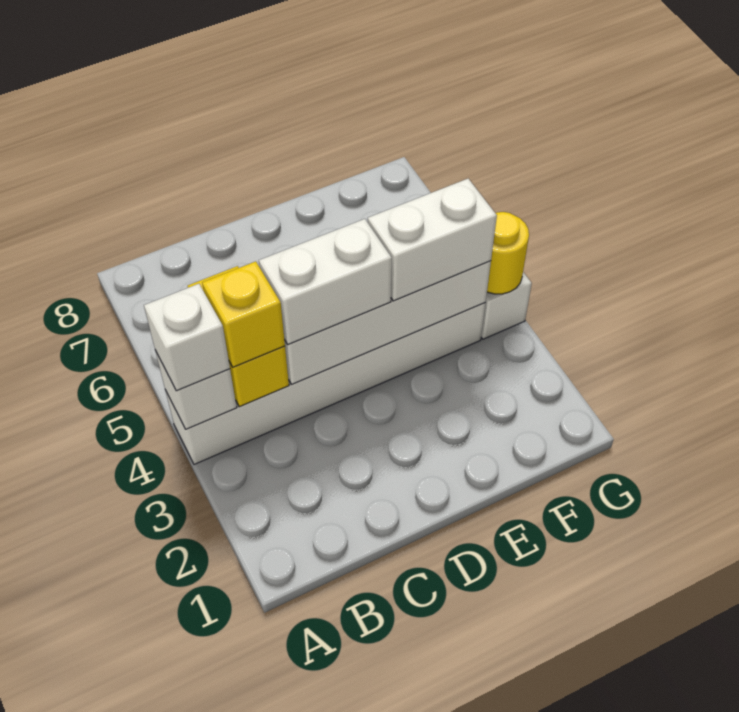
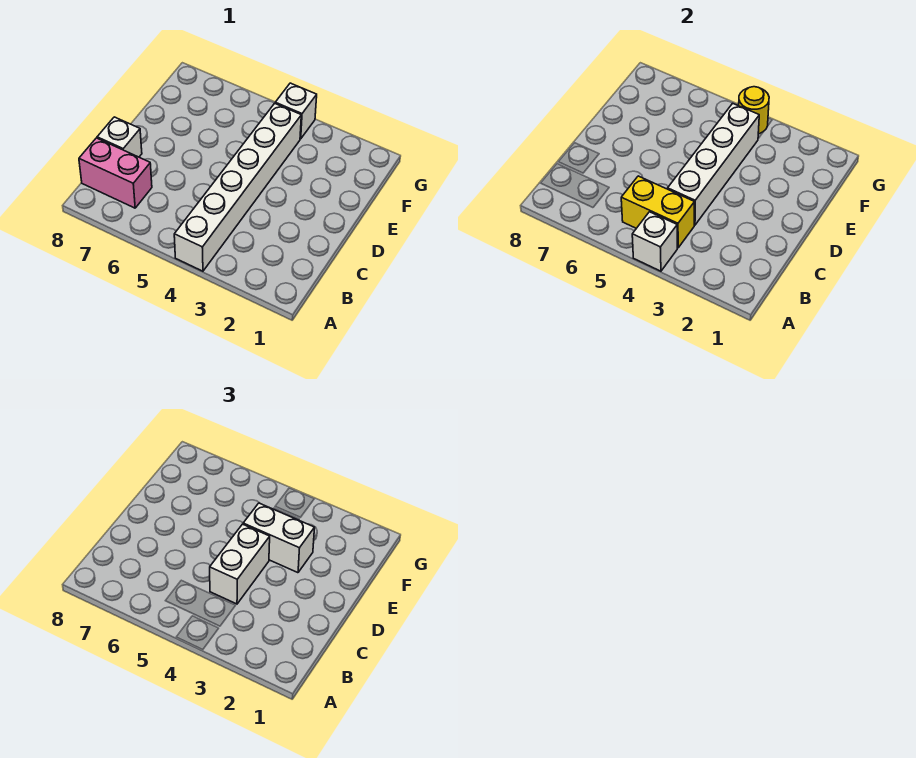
white brick A4 level 3 -> white brick C8 level 1
yellow brick B4 level 3 -> none
none -> pink brick B7:B8 level 1
white brick E4:F4 level 3 -> white brick E3:E4 level 3

